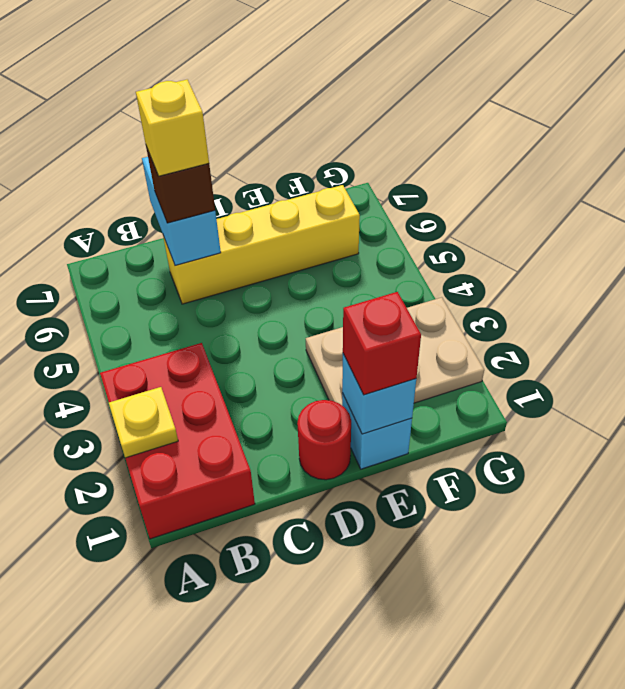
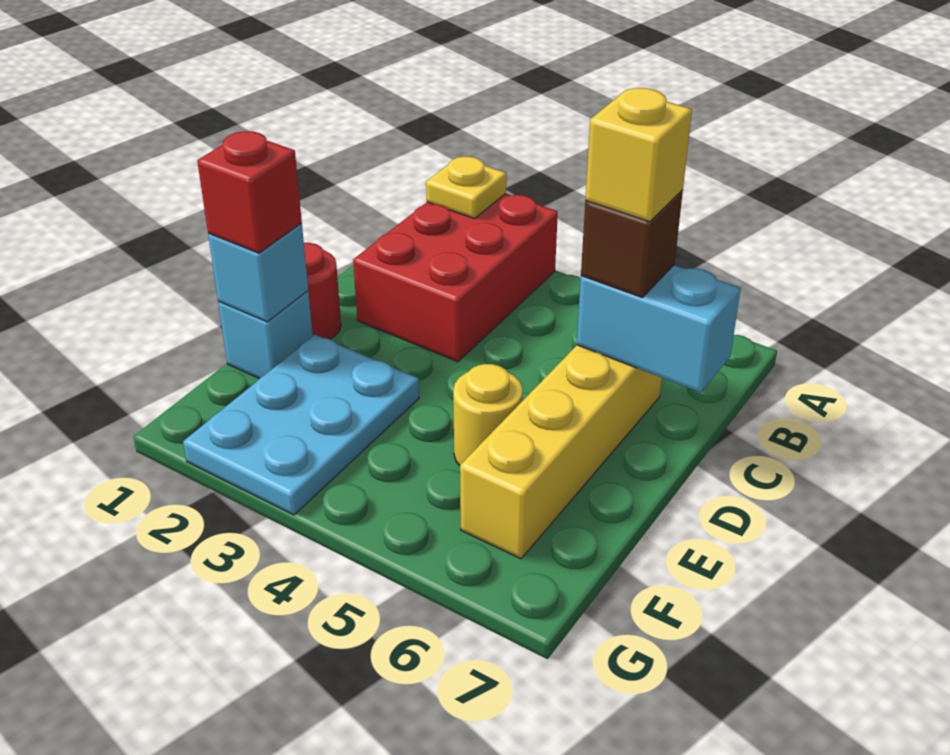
red brick A1:B3 level 1 -> red brick A2:C3 level 1
tan plate E2:G3 level 1 -> cyan plate E2:G3 level 1
none -> yellow round brick E5 level 1

